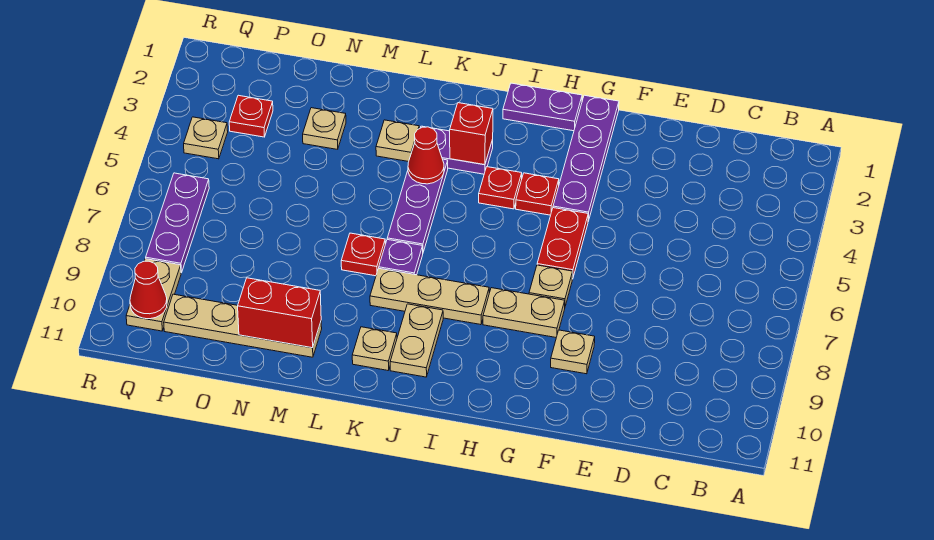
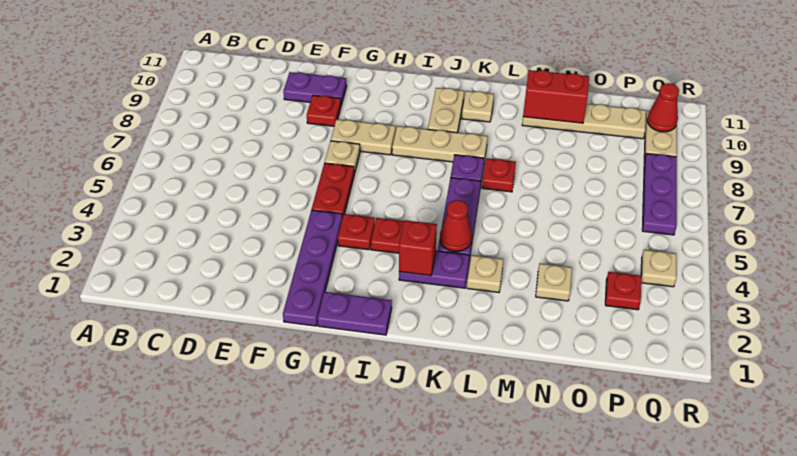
none -> purple plate E10:F10 level 1
tan plate F9 level 1 -> red plate F9 level 1

